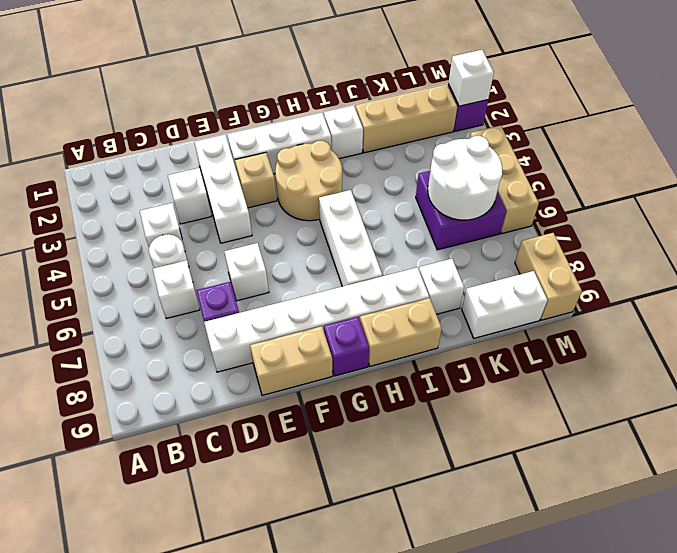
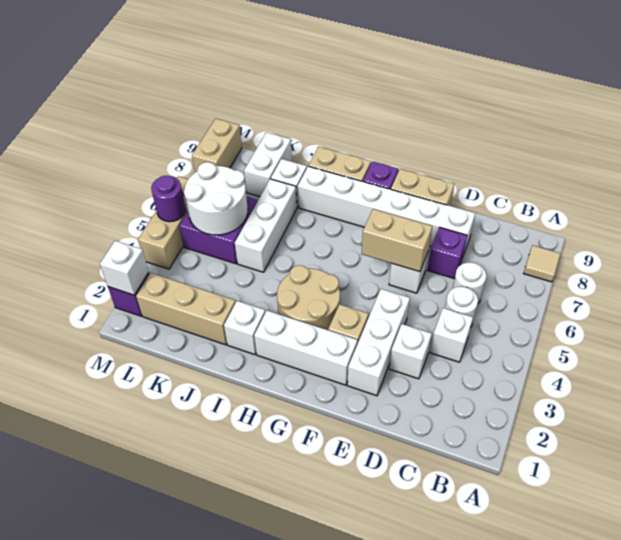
none -> tan tile A8 level 1
white brick C6 level 1 -> white round brick C6 level 1
none -> tan brick E6:F6 level 2
white brick H5:H7 level 1 -> white brick J5:J7 level 1
white brick K9:L9 level 1 -> white brick K8:K9 level 1
none -> purple round brick M5 level 2

